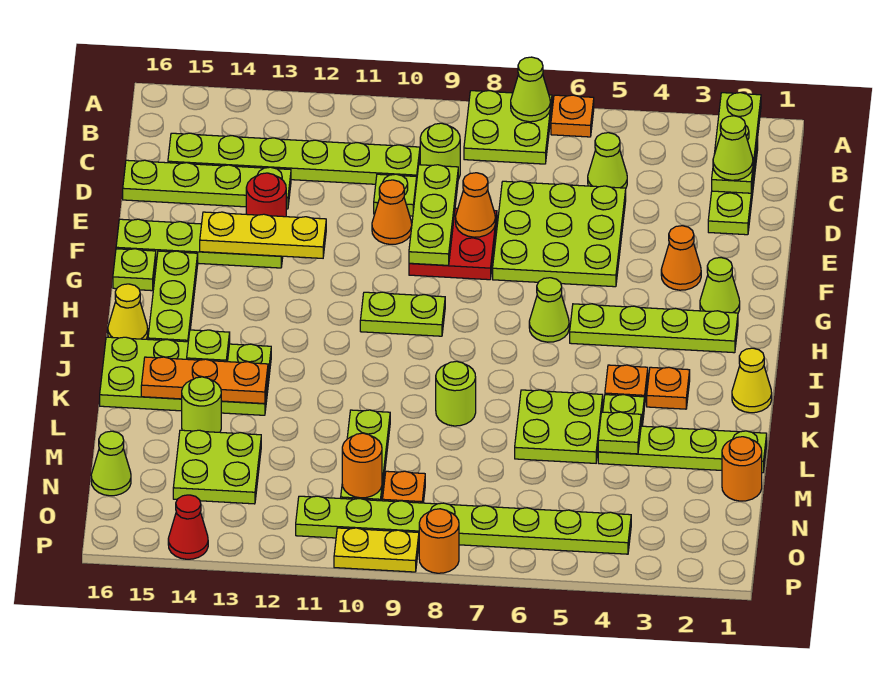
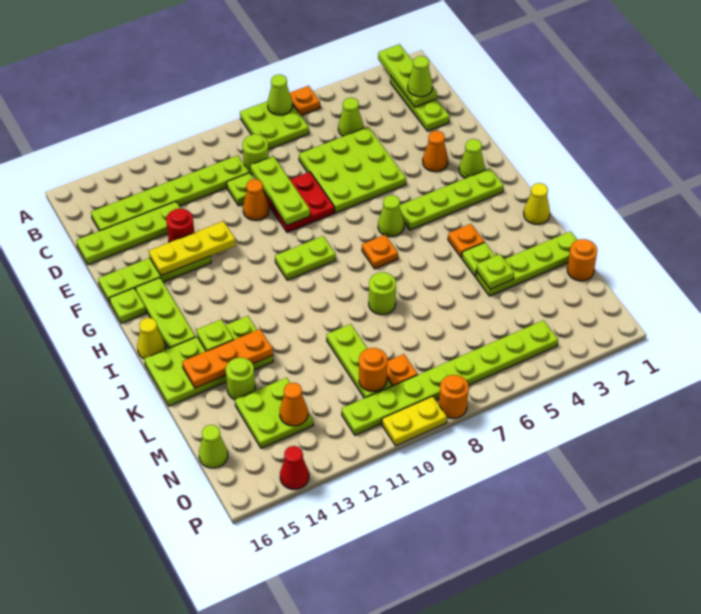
orange cone E8 level 2 -> orange cone N13 level 2
orange plate J3 level 1 -> orange plate I7 level 1
lime plate K5:L6 level 1 -> none

